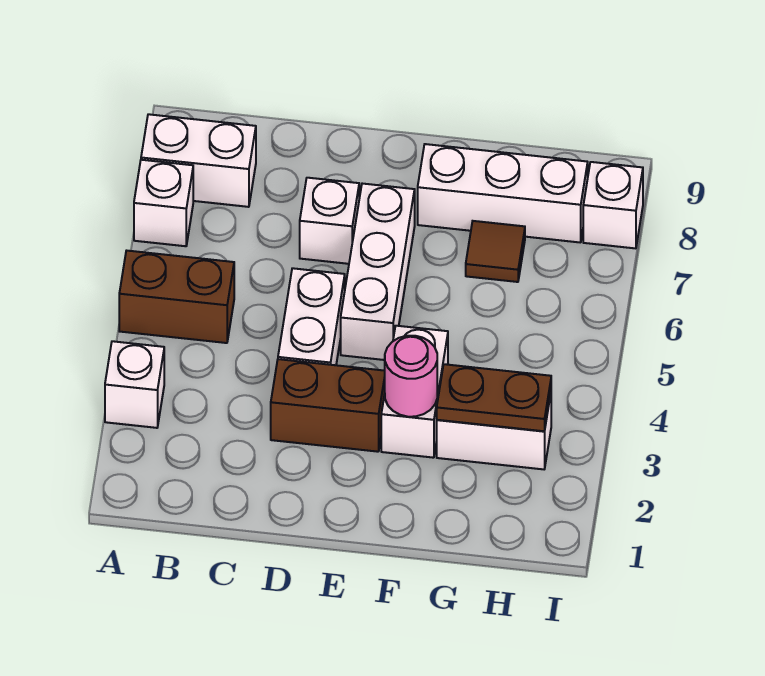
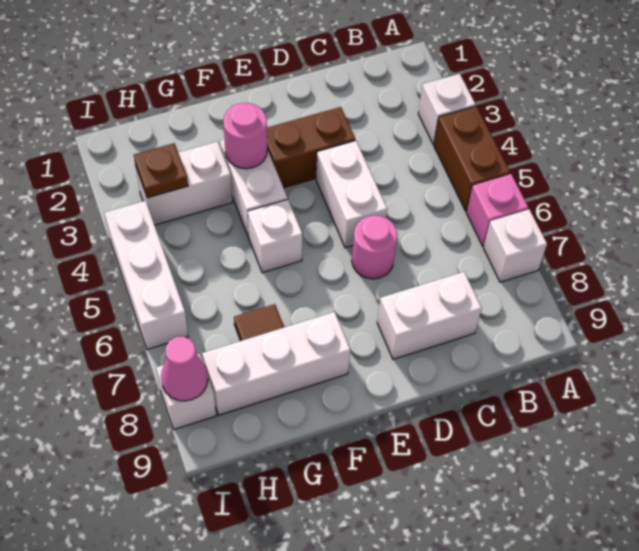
brown brick A5:B5 level 1 -> brown brick A4:A5 level 1
none -> pink brick A6 level 1
white brick A8:B8 level 1 -> white brick C8:D8 level 1
none -> pink round brick D6 level 1
white brick D7 level 1 -> white brick F5 level 1
white brick E5:E7 level 1 -> white brick I4:I6 level 1
brown plate G3:H3 level 2 -> brown plate H3 level 2
none -> pink cone I8 level 2

